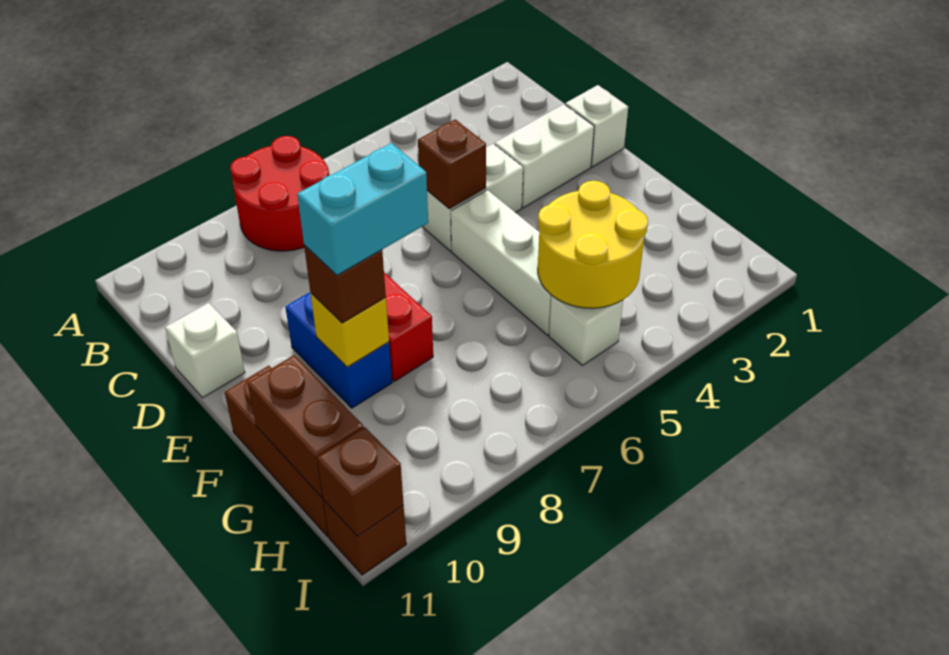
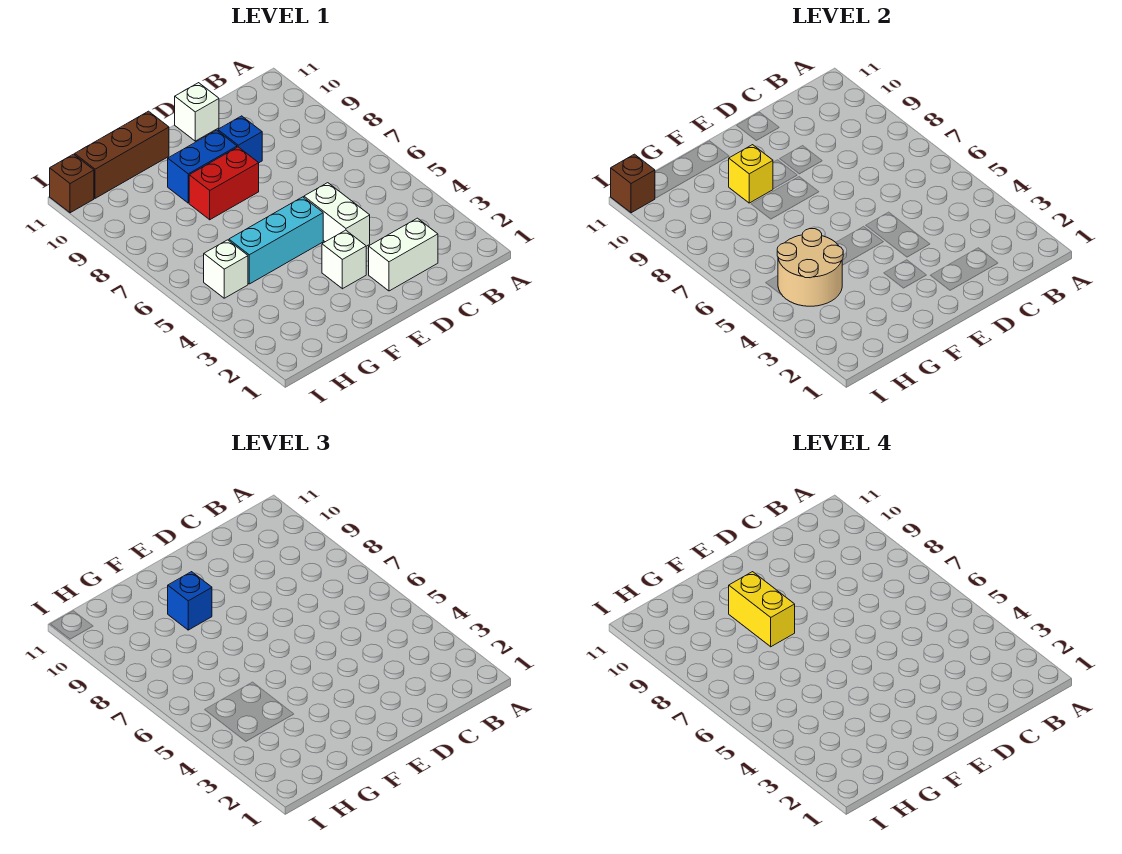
red round brick A7:B8 level 1 -> none
white brick D1 level 1 -> white brick E3 level 1
white brick D2:D3 level 1 -> white brick C2:D2 level 1
brown brick D5 level 2 -> none
none -> blue brick D9 level 1
white brick E5:G5 level 1 -> cyan brick E5:G5 level 1
cyan brick F8:F9 level 4 -> yellow brick F8:F9 level 4
brown brick F9 level 3 -> blue brick F9 level 3
yellow round brick G4:H5 level 2 -> tan round brick G4:H5 level 2
brown brick G11:H11 level 2 -> none

